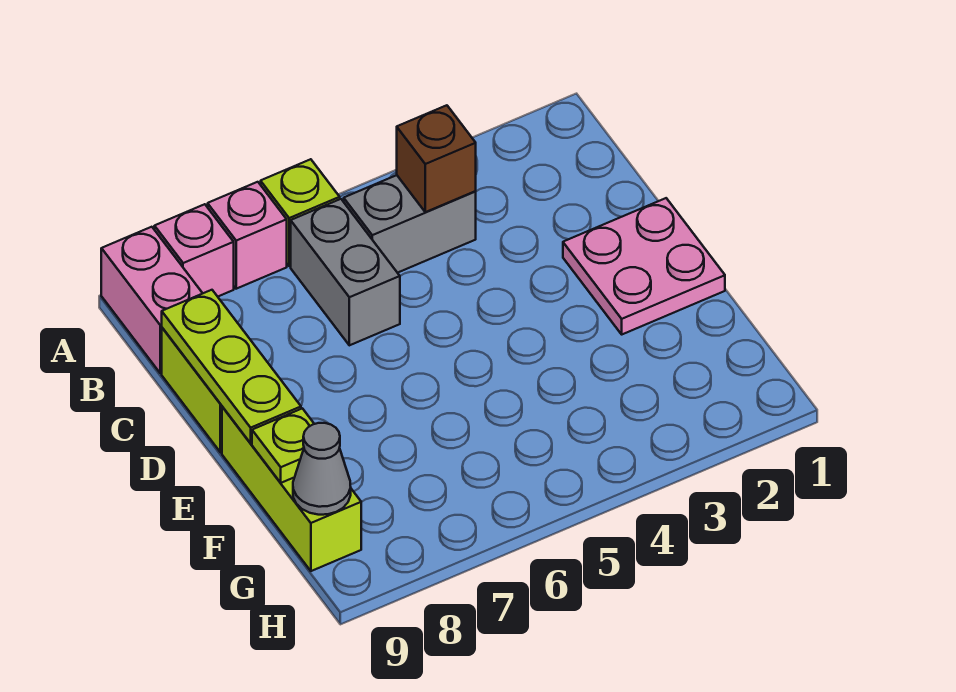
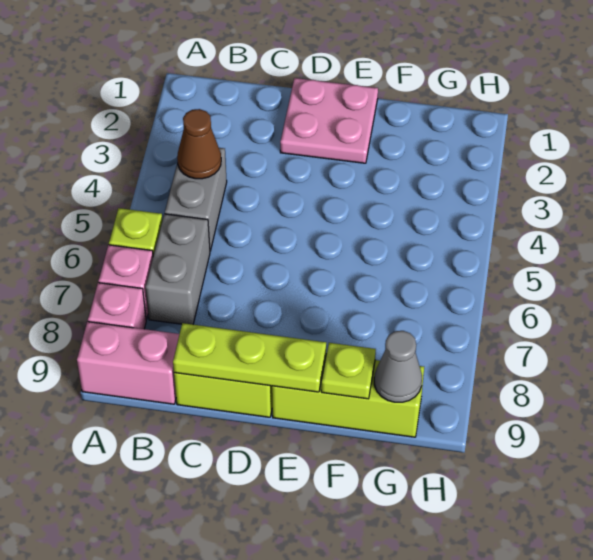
brown brick B4 level 2 -> brown cone B4 level 2
grey brick B6:C6 level 1 -> grey brick B6:B7 level 1

